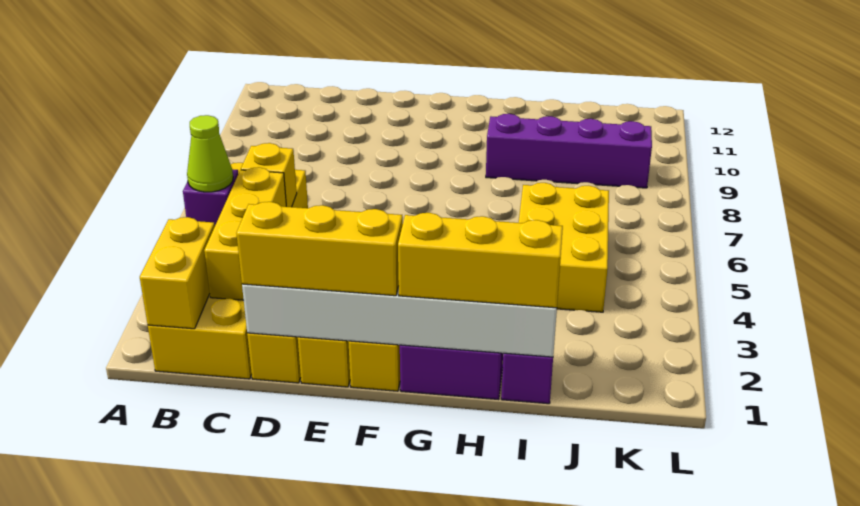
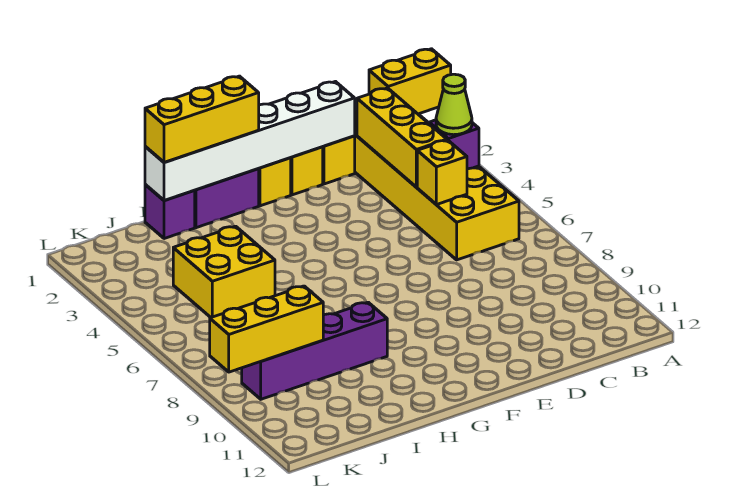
yellow brick B1:B2 level 2 -> yellow brick A1:B1 level 2
yellow brick D1:F1 level 3 -> yellow brick J9:L9 level 2
yellow brick I4:J6 level 1 -> yellow brick I4:J5 level 1

